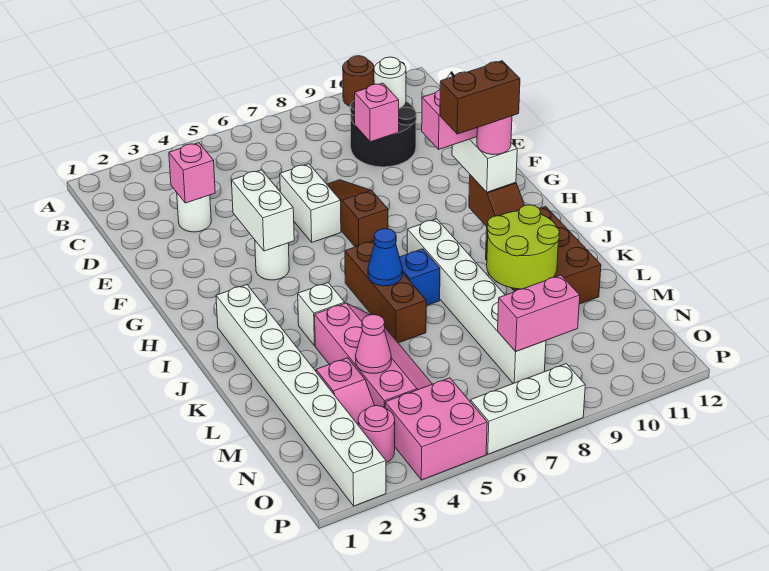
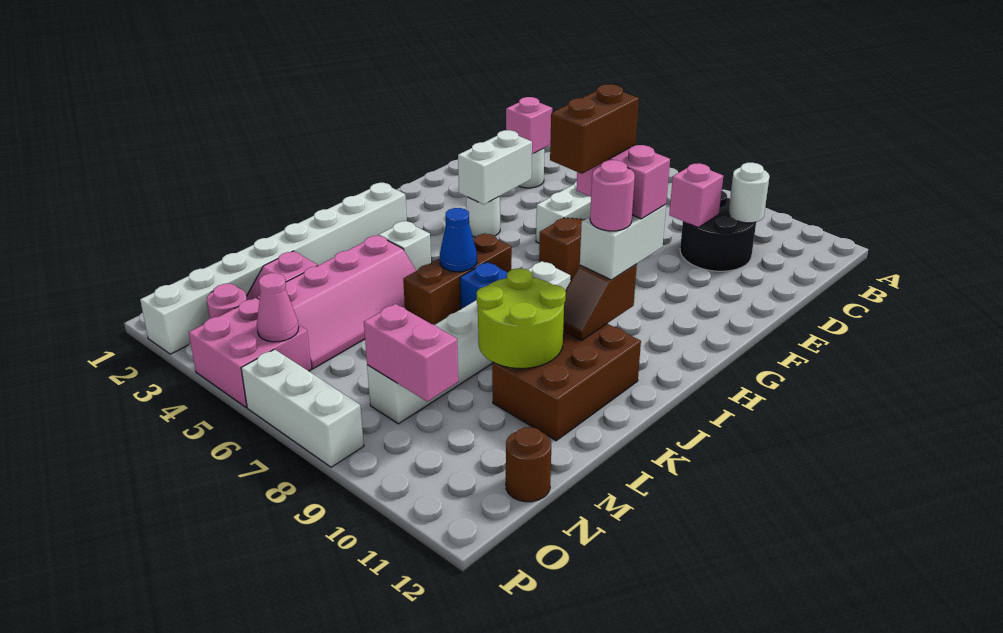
brown round brick A10 level 1 -> brown round brick N12 level 1
brown brick I9:I10 level 5 -> brown brick H9:I9 level 5
pink cone M4 level 2 -> pink cone O5 level 2

